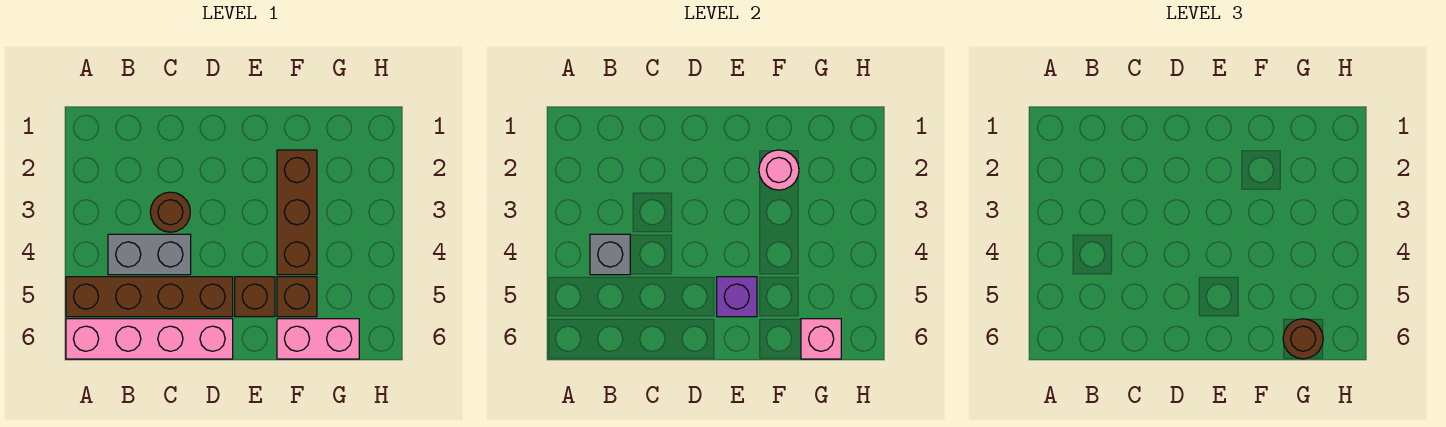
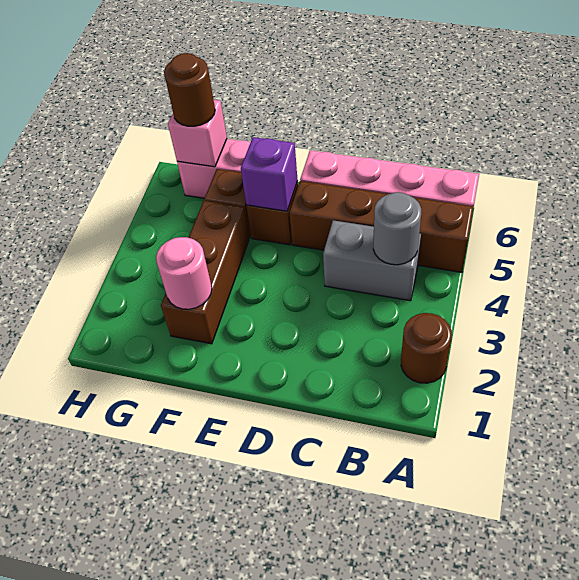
grey brick B4 level 2 -> grey round brick B4 level 2
brown round brick C3 level 1 -> brown round brick A2 level 1

